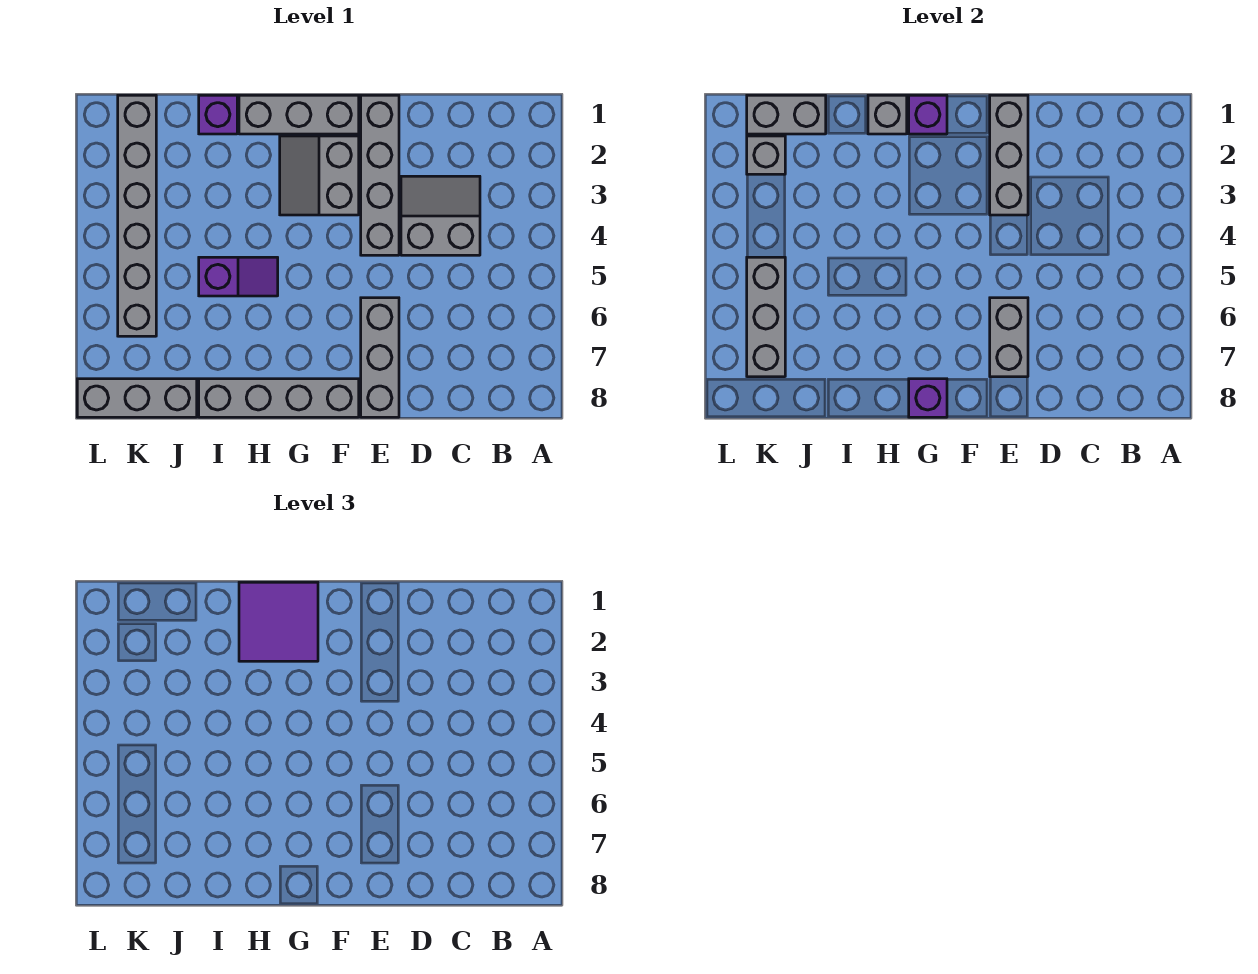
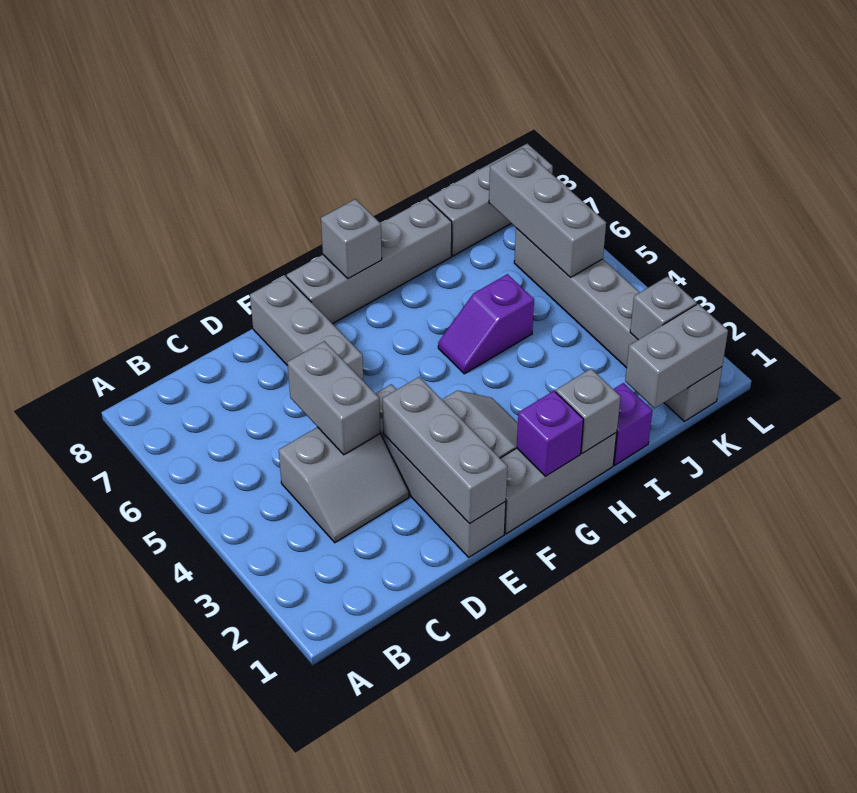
grey brick E6:E7 level 2 -> grey brick D4:D5 level 2
purple tile G1:H2 level 3 -> none
purple brick G8 level 2 -> grey brick G8 level 2

